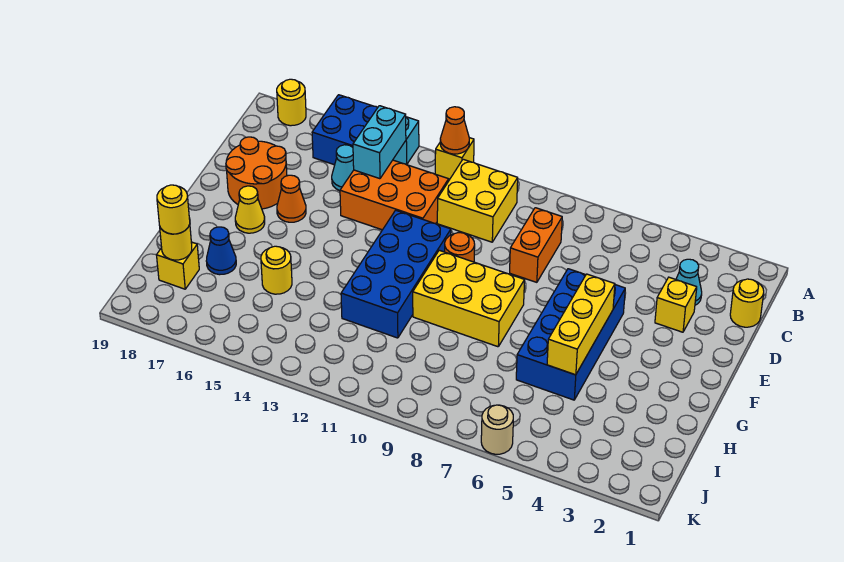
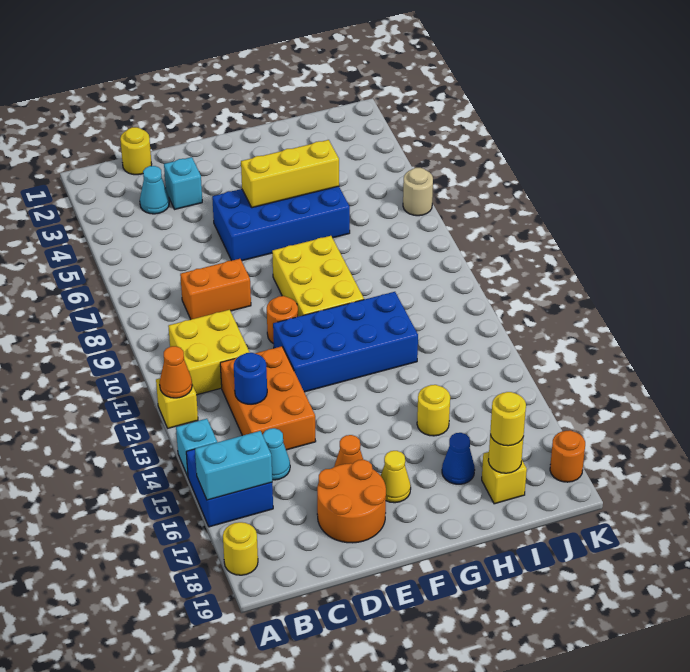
cyan brick B14:C14 level 2 -> cyan brick A16:B16 level 2
none -> blue round brick C13 level 2
yellow brick D3 level 1 -> cyan brick D3 level 1
none -> orange round brick K18 level 1

